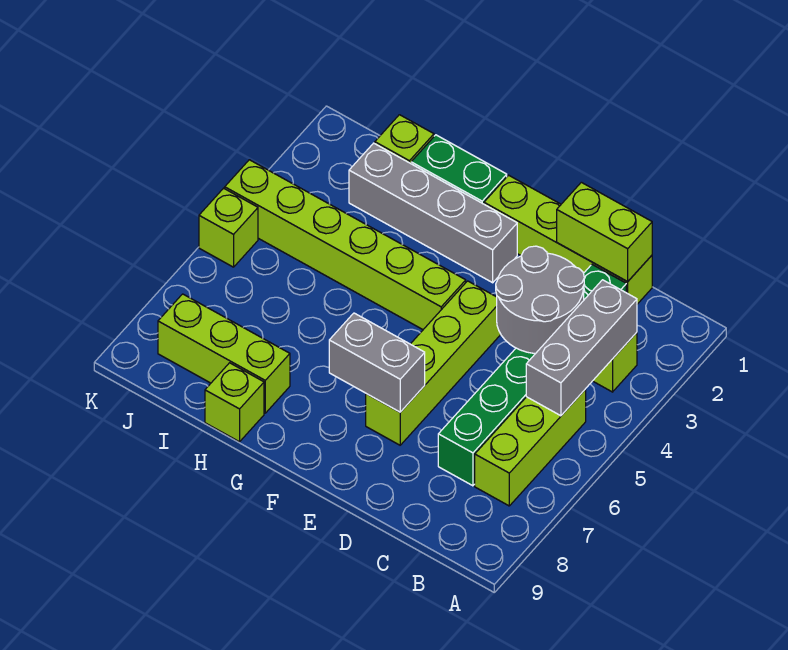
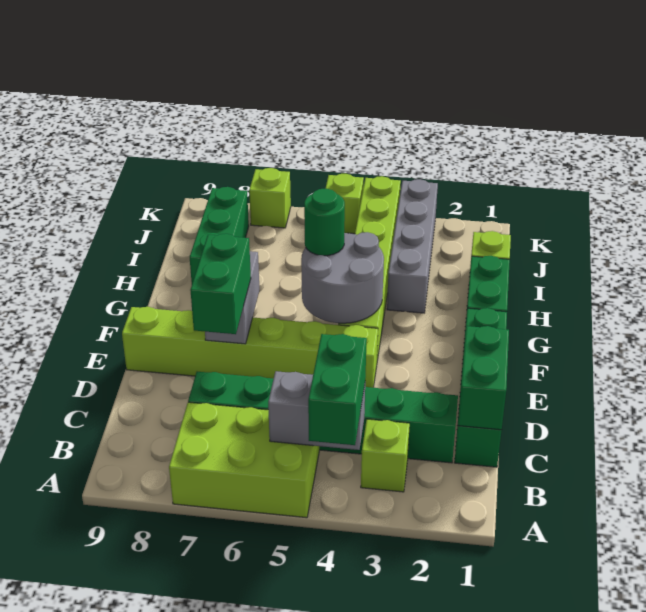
none -> green brick A4:B4 level 3
grey brick B3:B5 level 2 -> grey brick B4:B5 level 2
lime brick B5:B7 level 1 -> lime brick A5:B7 level 1
lime brick C1:F1 level 1 -> green brick C1:F1 level 1
lime brick C1:D1 level 2 -> green brick C1:D1 level 2
grey round brick C3:D4 level 2 -> grey round brick F4:G5 level 2
none -> green brick D7:E7 level 3
lime brick E4:E7 level 1 -> lime brick E4:E9 level 1
grey brick F2:I2 level 1 -> grey brick H3:K3 level 1
none -> green round brick G5 level 3
lime brick H8:J8 level 1 -> green brick H8:J8 level 1
lime brick H9 level 1 -> lime brick K7 level 1

